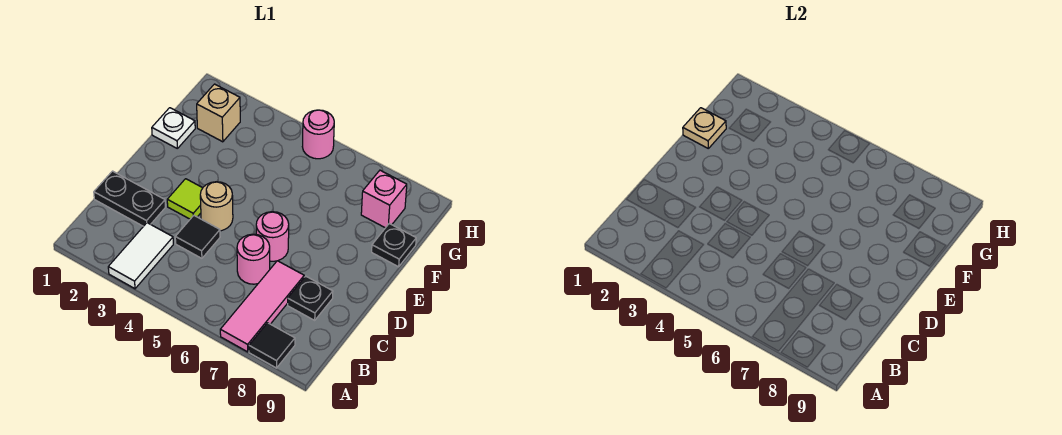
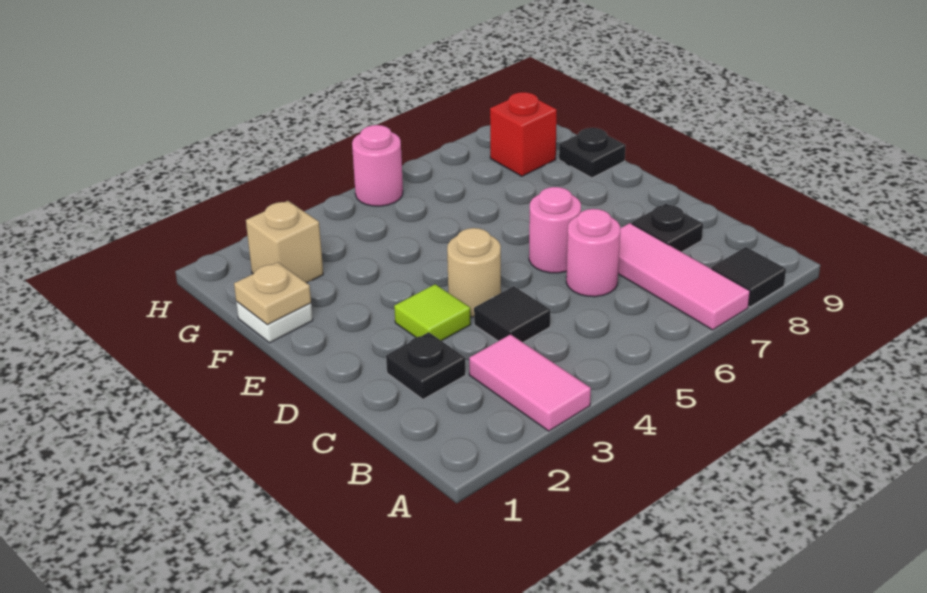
white tile A3:B3 level 1 -> pink tile A3:B3 level 1
black plate C1:C2 level 1 -> black plate C2 level 1
pink brick G8 level 1 -> red brick G8 level 1

